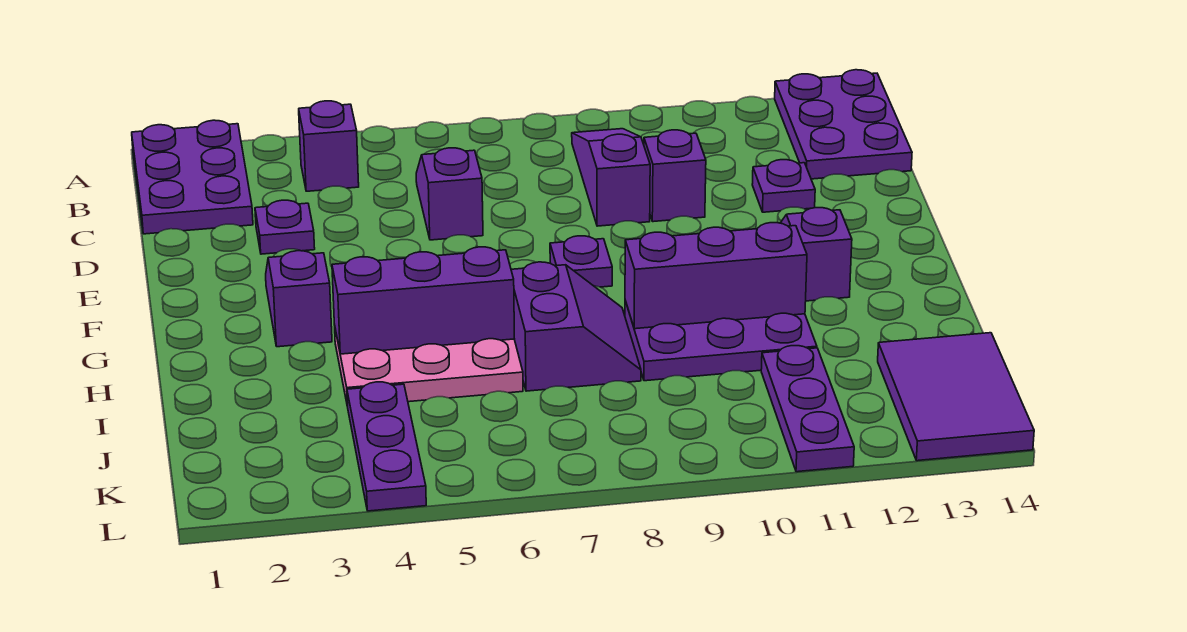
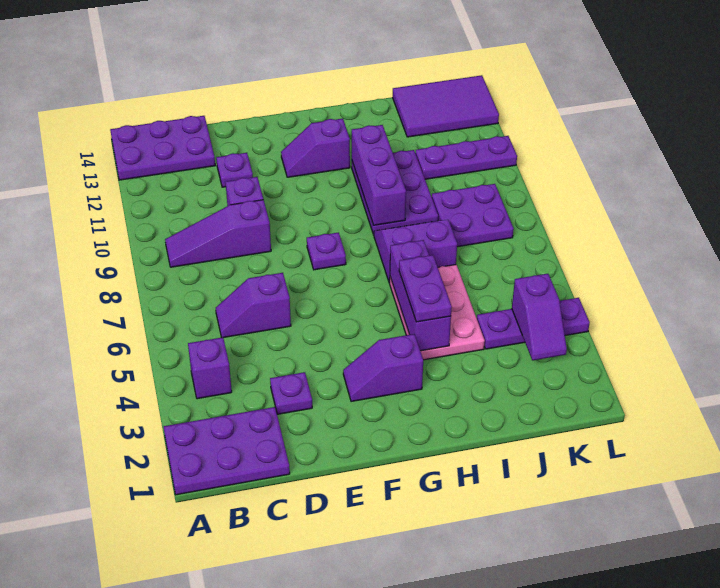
none -> purple plate H4:H5 level 3
none -> purple plate J8:K9 level 1
none -> purple slope K3:K4 level 2 top 4

